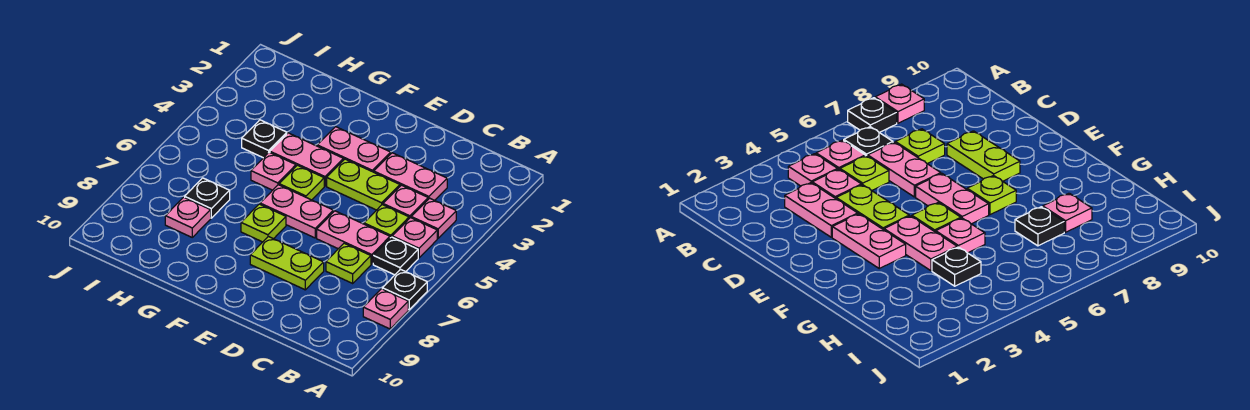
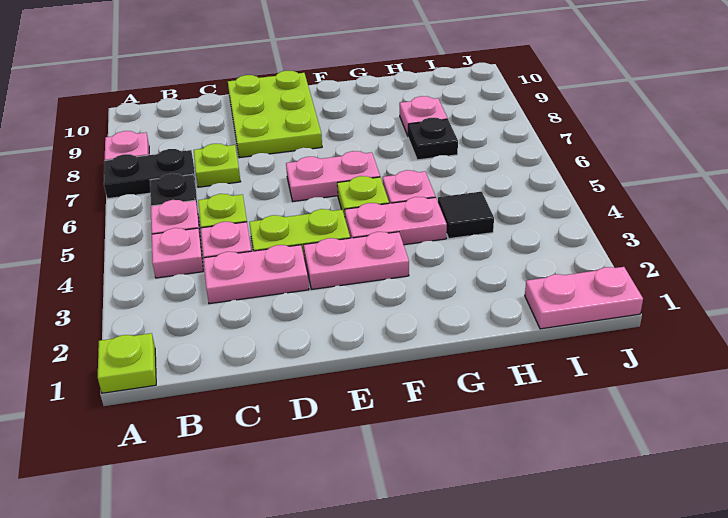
black plate A7 level 1 -> black plate A7:B7 level 1
pink plate C6:D6 level 1 -> pink plate I1:J1 level 1
lime plate D8:E8 level 1 -> lime plate D8:E10 level 1
lime plate F7 level 1 -> lime plate A1 level 1
black plate H4 level 1 -> black tile H4 level 1

